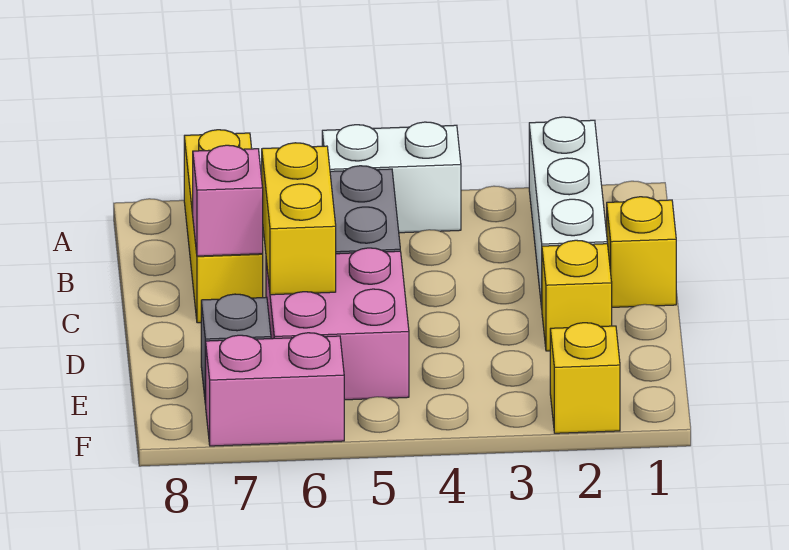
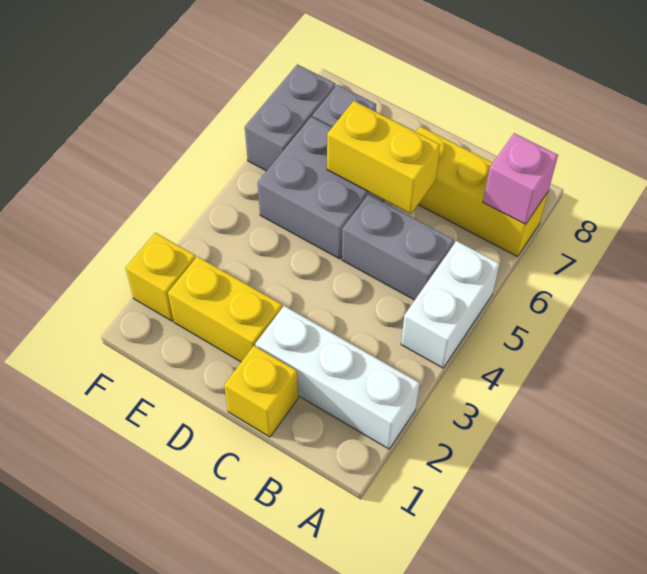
pink brick C7 level 2 -> pink brick A7 level 2
yellow brick D2 level 1 -> yellow brick D2:E2 level 1
pink brick D5:E6 level 1 -> grey brick D5:E6 level 1
pink brick F6:F7 level 1 -> grey brick F6:F7 level 1

